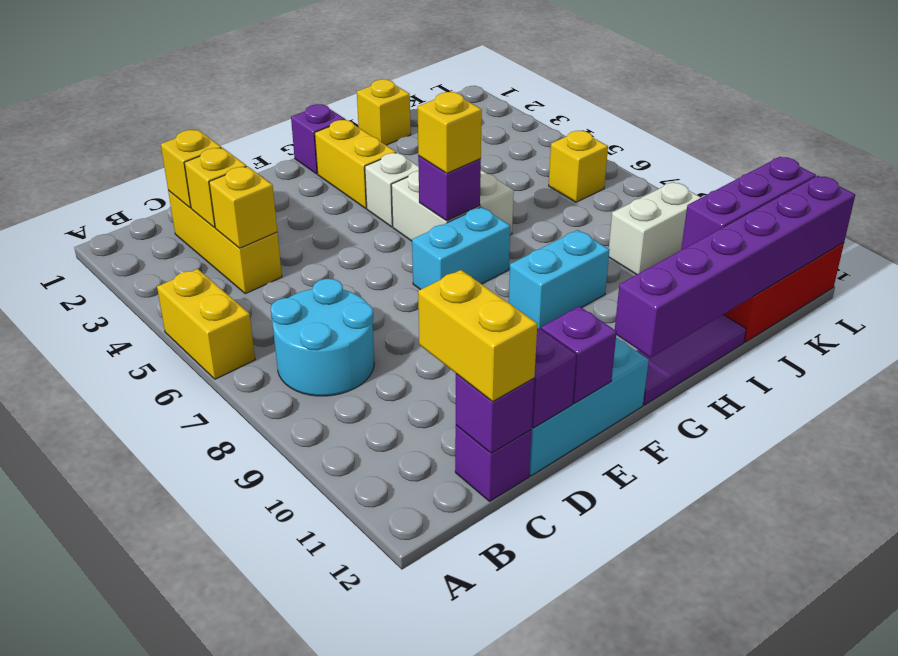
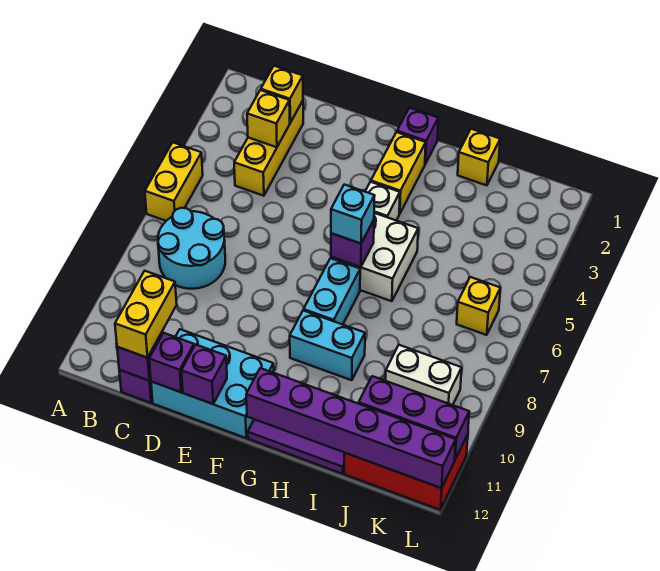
yellow brick C4 level 2 -> none
cyan brick F7:G7 level 1 -> cyan brick G7:G8 level 1
yellow brick G6 level 3 -> cyan brick G6 level 3

